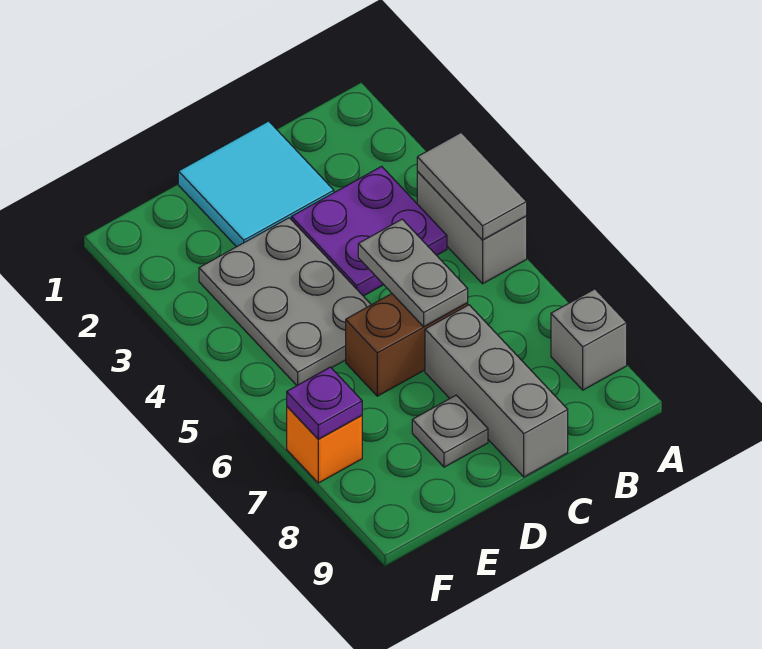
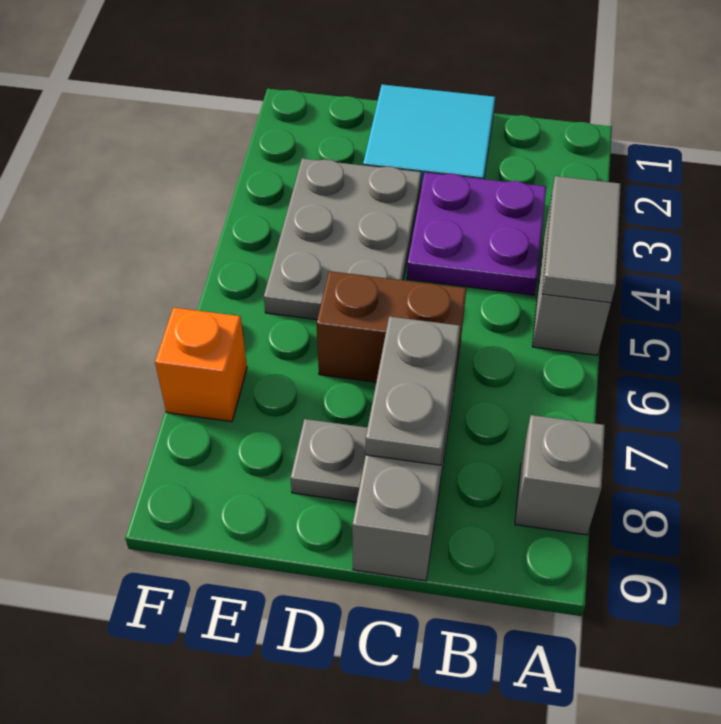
grey plate C5:C6 level 2 -> grey plate C7:C8 level 2
purple plate F7 level 2 -> none

